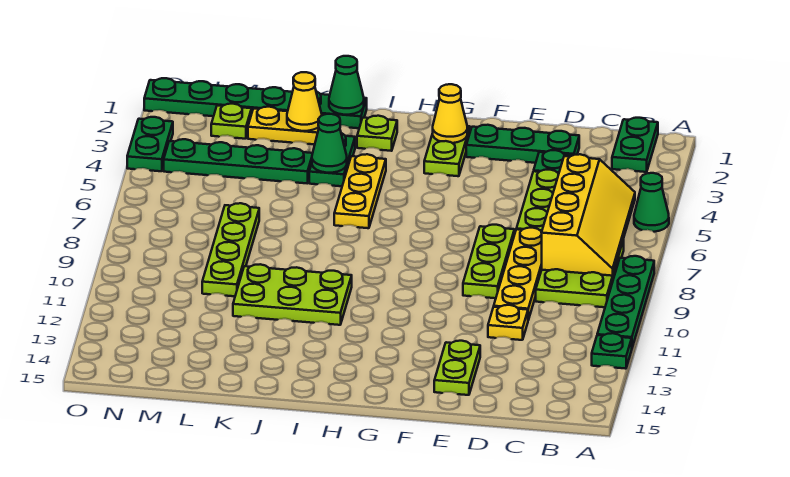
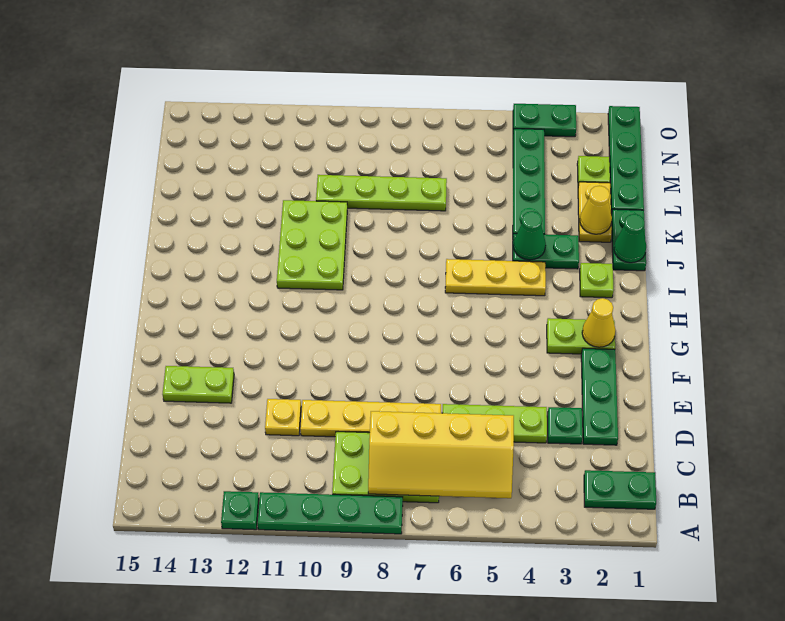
green cone A5 level 1 -> none
lime plate E7:E9 level 1 -> none

